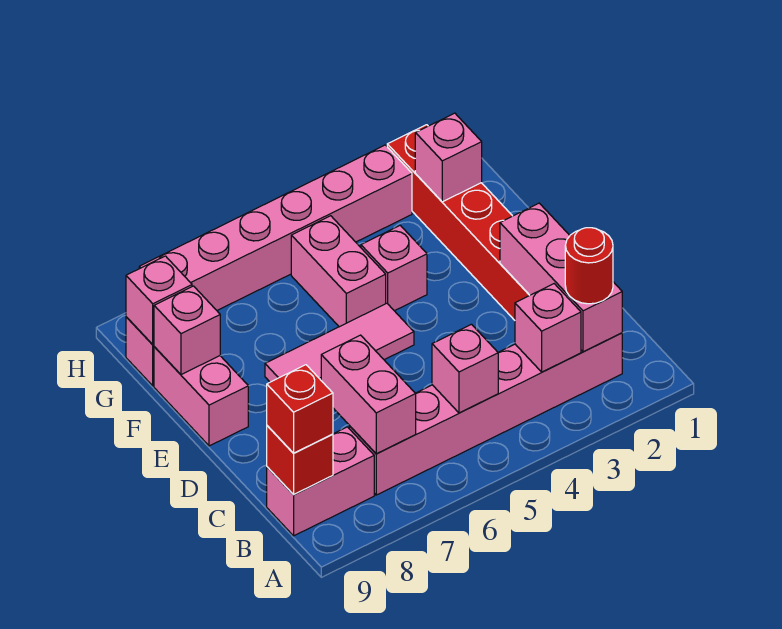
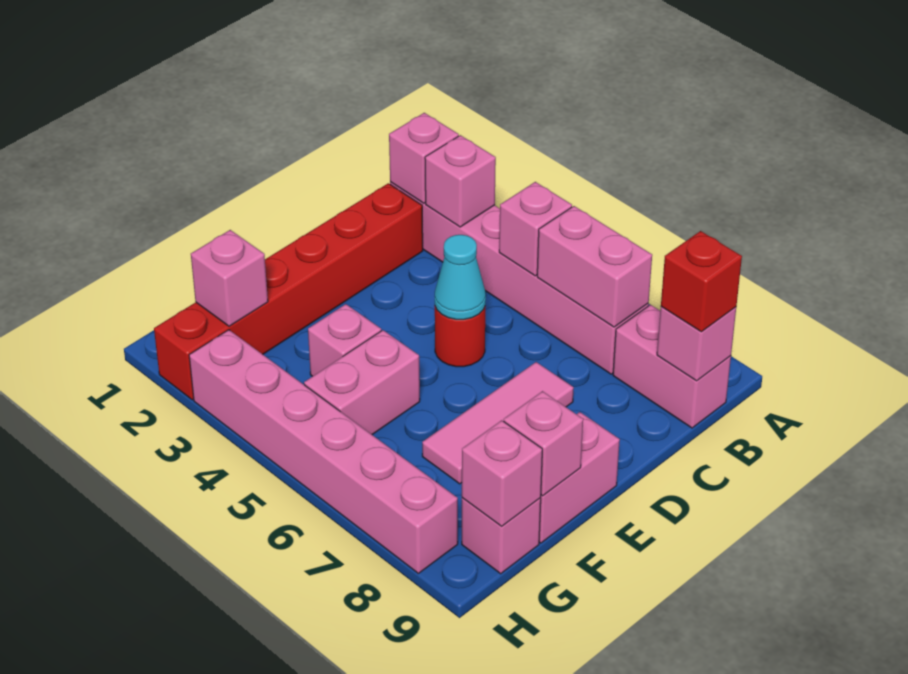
pink brick B2:D2 level 2 -> pink brick B2 level 2
red round brick B2 level 3 -> red round brick D5 level 1
pink brick B7:C7 level 2 -> pink brick B6:B7 level 2
red brick B9 level 2 -> pink brick B9 level 2
none -> cyan cone D5 level 2
pink tile E5:E7 level 1 -> pink tile D7:F7 level 1

